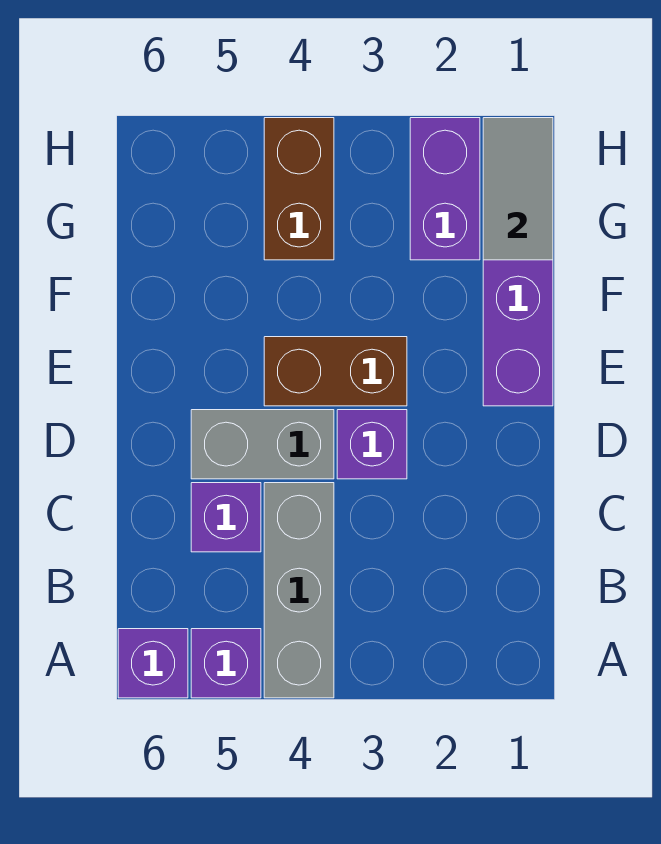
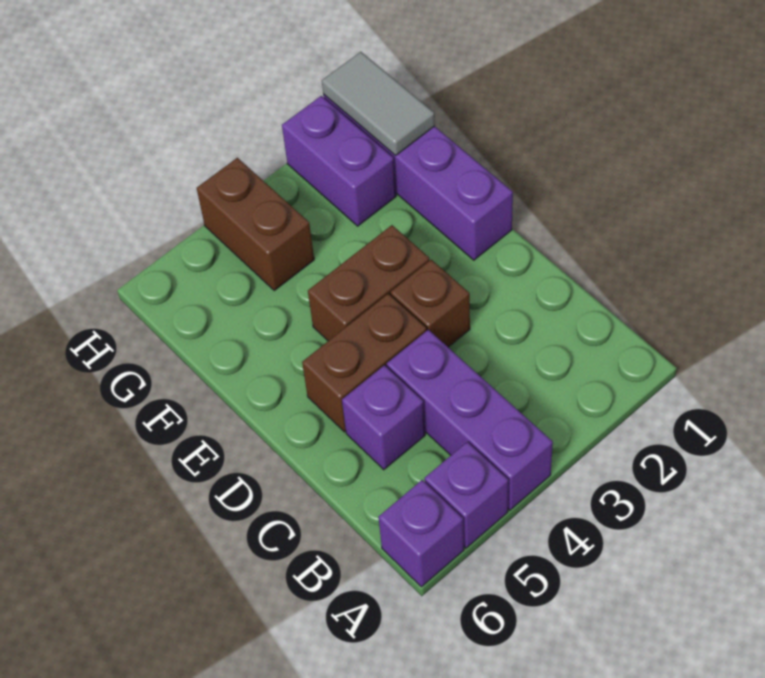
grey brick A4:C4 level 1 -> purple brick A4:C4 level 1
purple brick D3 level 1 -> brown brick D3 level 1
grey brick D4:D5 level 1 -> brown brick D4:D5 level 1

